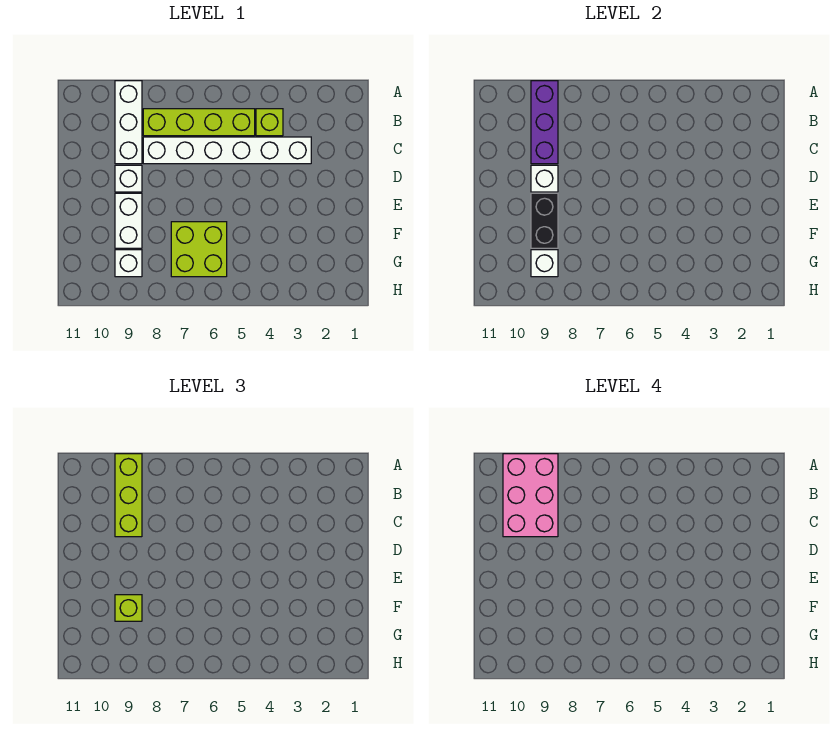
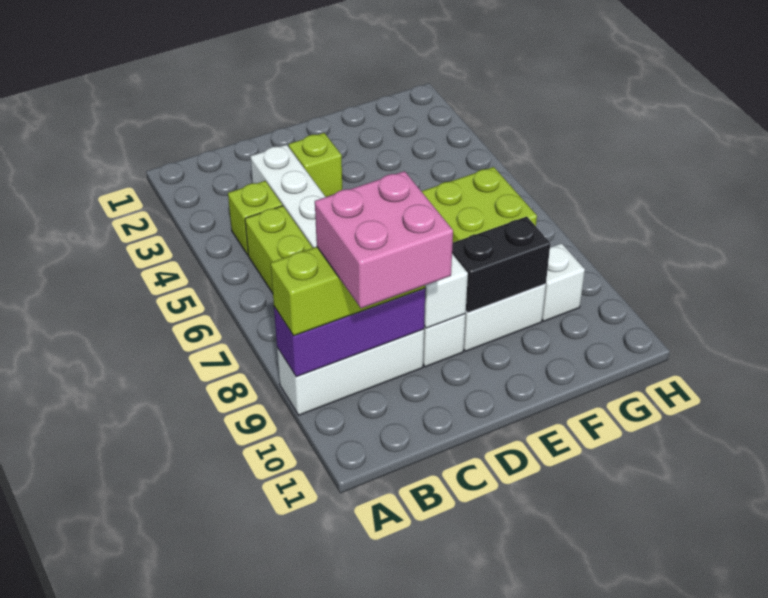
pink brick A9:C10 level 4 -> pink brick B9:C10 level 4
lime brick F9 level 3 -> lime brick D3 level 1
white brick G9 level 2 -> none

